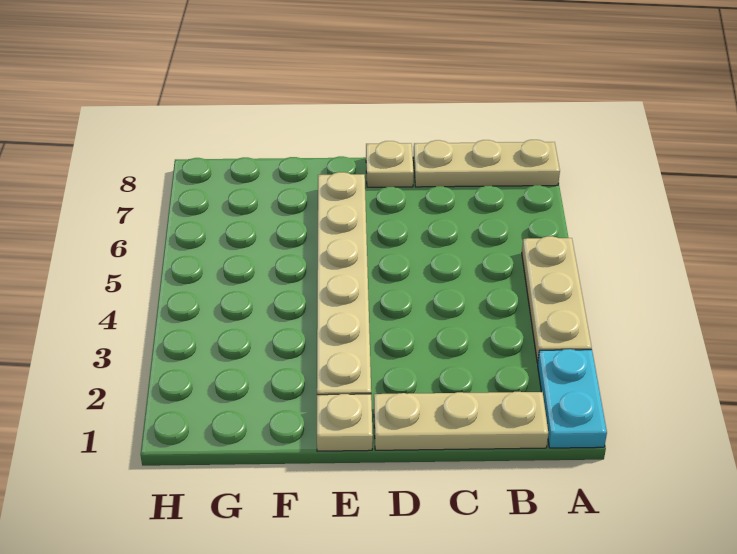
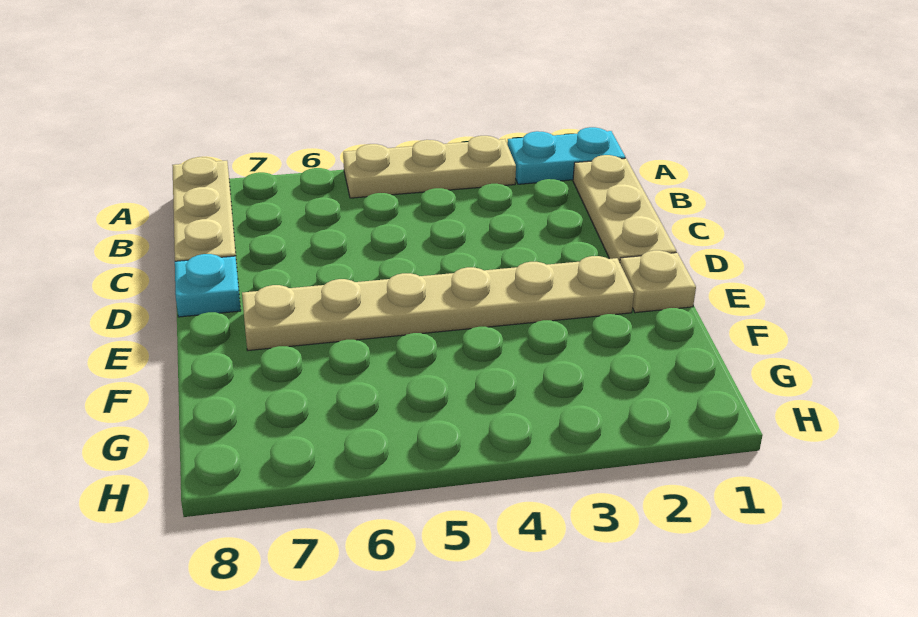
tan plate D8 level 1 -> cyan plate D8 level 1

